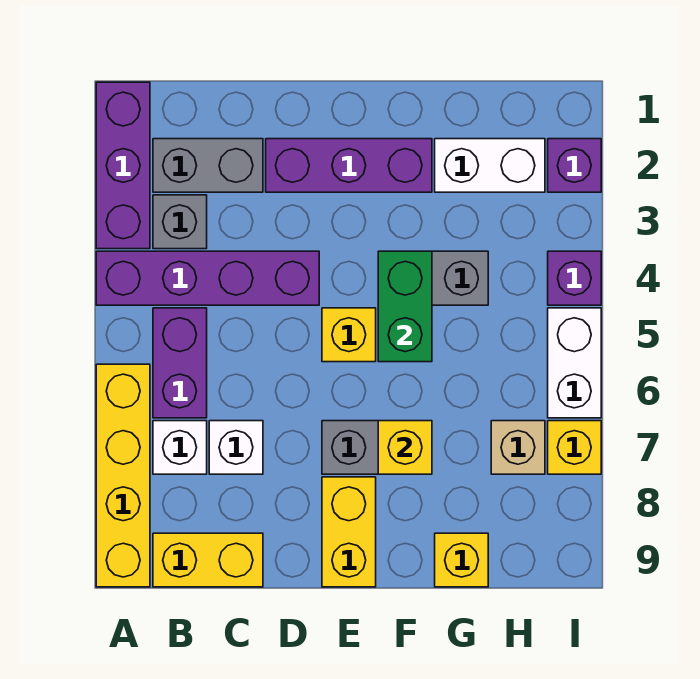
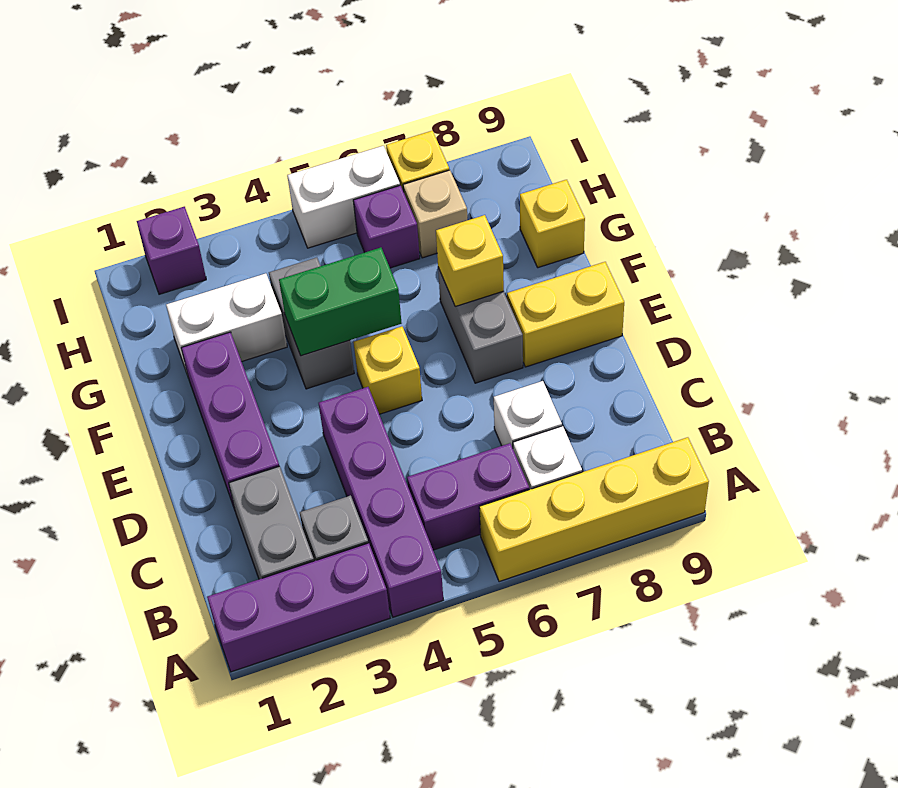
yellow brick B9:C9 level 1 -> none
white brick G2:H2 level 1 -> white brick G2:G3 level 1
purple brick I4 level 1 -> purple brick H6 level 1

